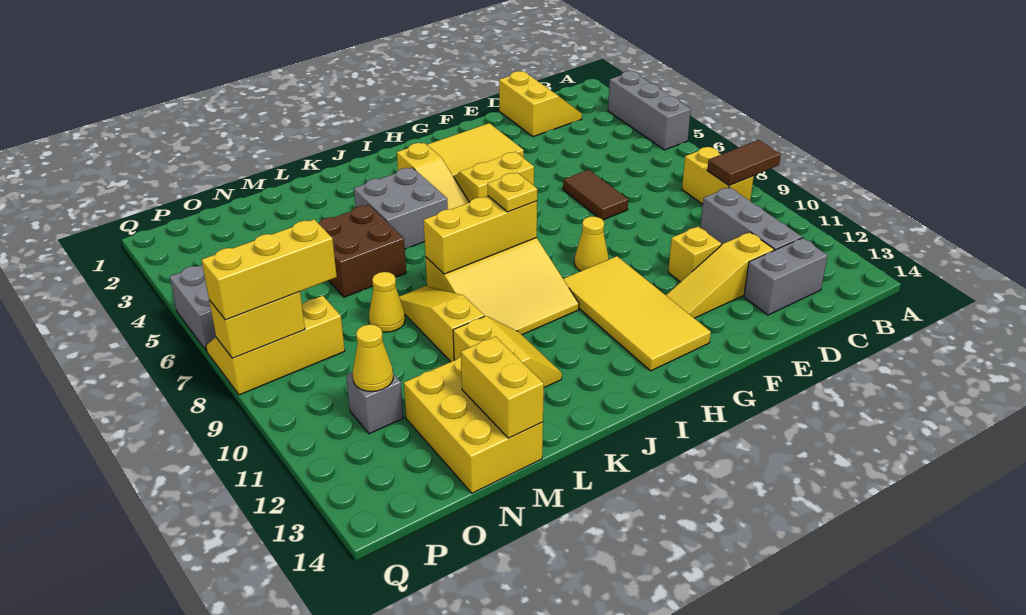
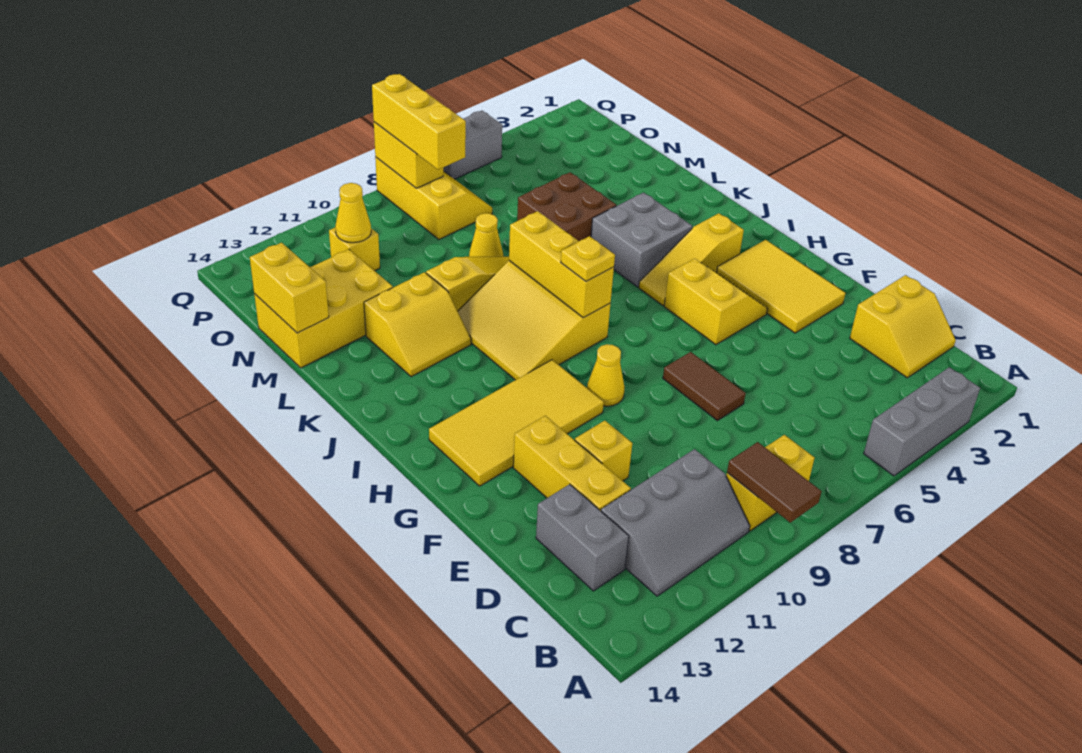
yellow slope D12:F12 level 1 top D -> yellow brick D12:F12 level 1
brown tile E6:E7 level 1 -> brown tile E7:F7 level 1
yellow brick M13:M14 level 2 -> yellow brick M14:N14 level 2
grey brick O11 level 1 -> yellow brick O11 level 1

